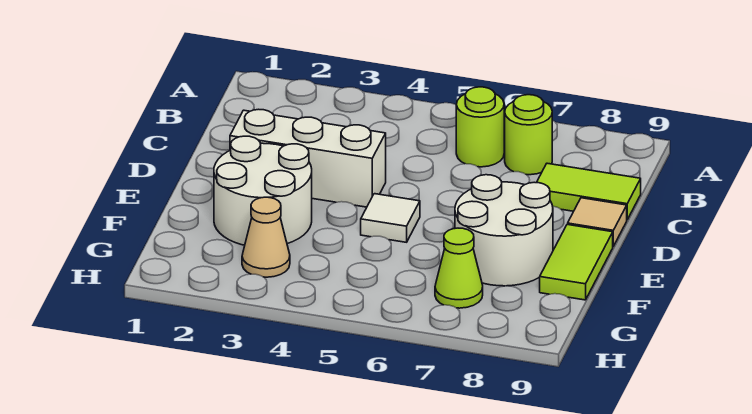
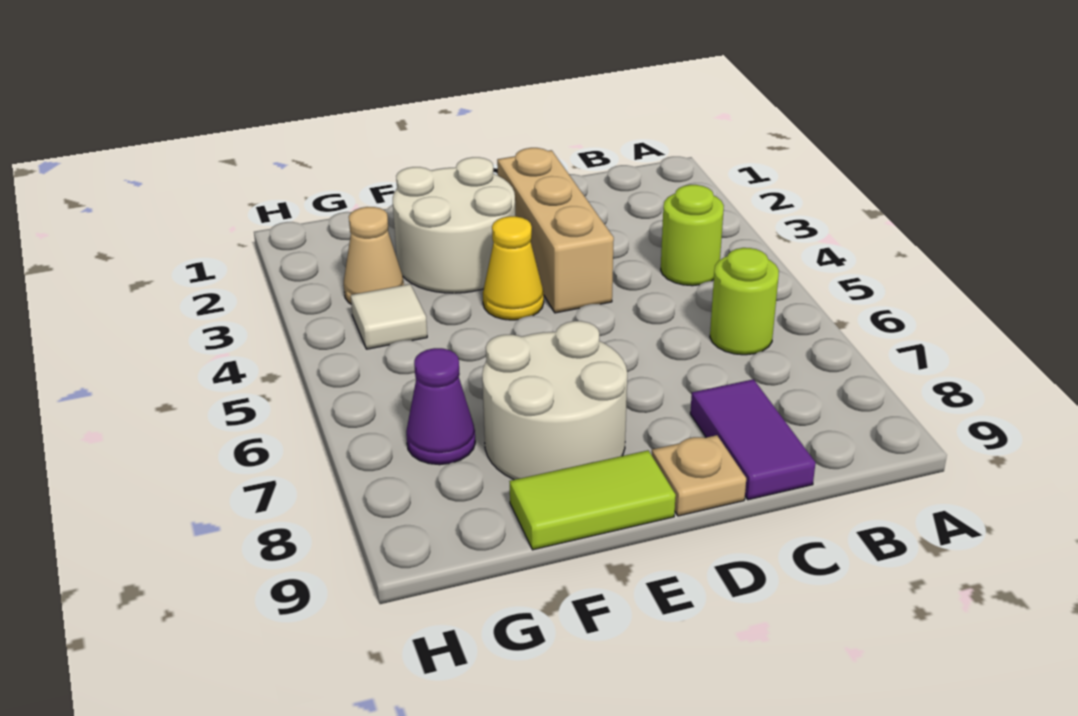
lime round brick B7 level 1 -> lime round brick B4 level 1
lime tile C8:C9 level 1 -> purple tile C8:C9 level 1
white brick D2:D4 level 1 -> tan brick D2:D4 level 1
tan tile D9 level 1 -> tan plate D9 level 1
none -> yellow cone E4 level 1
white tile E5 level 1 -> white tile G4 level 1
lime cone G7 level 1 -> purple cone G7 level 1

